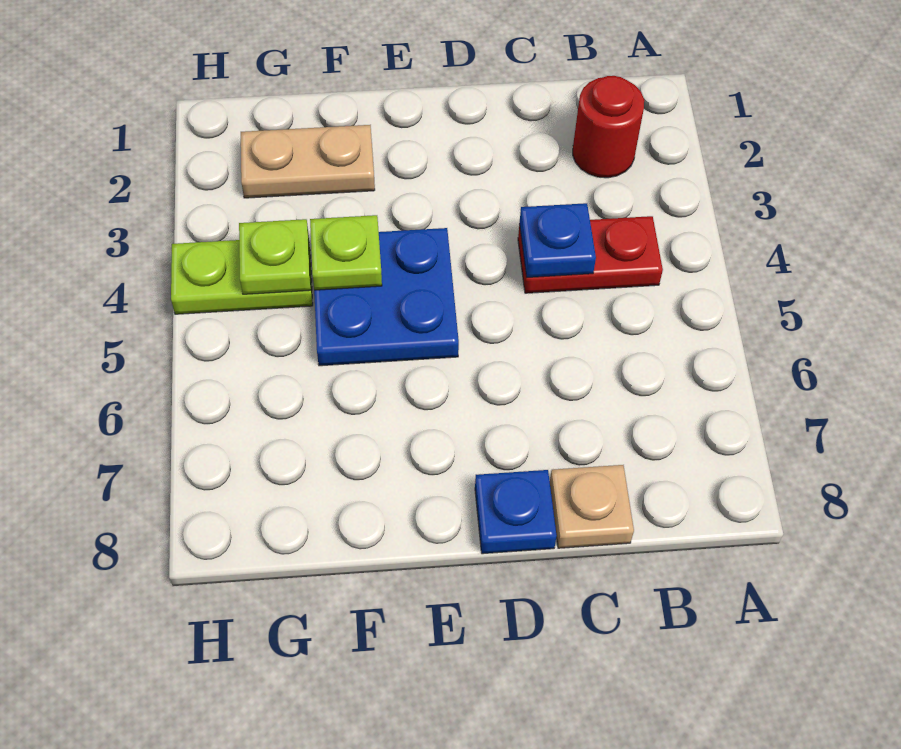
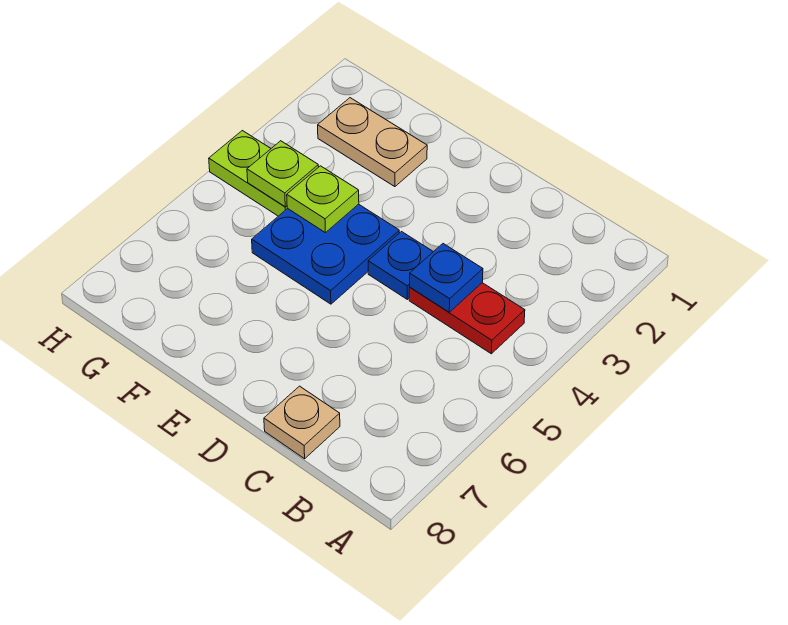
red round brick B2 level 1 -> none
blue plate D8 level 1 -> blue plate D4 level 1

